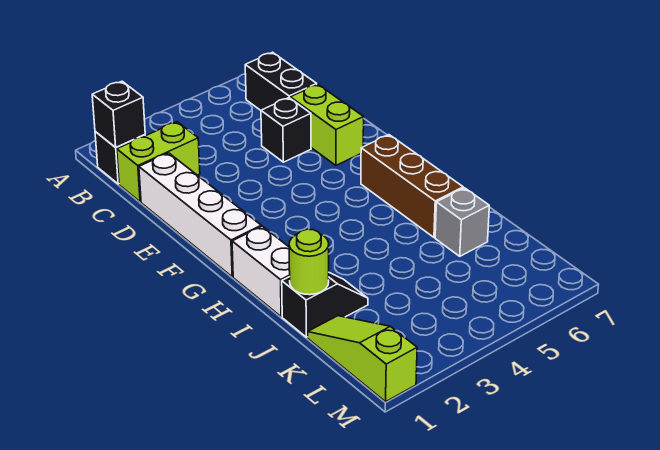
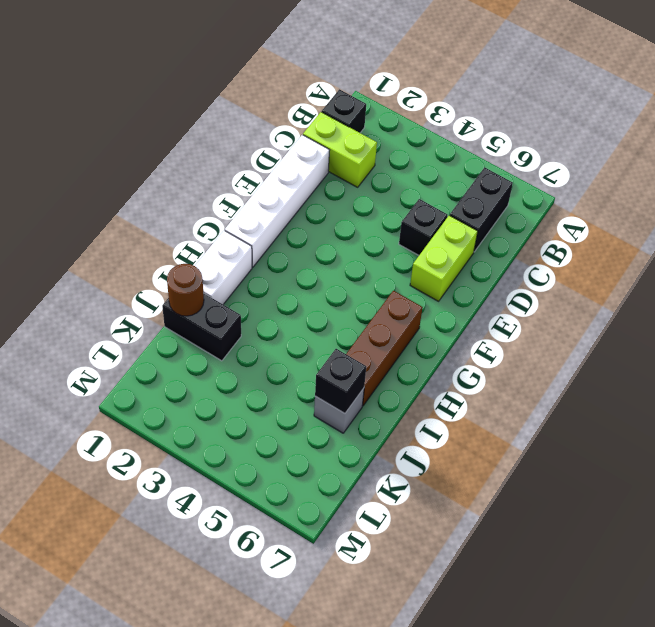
black brick B1 level 2 -> black brick J6 level 2
black slope J1:J2 level 1 top 1 -> black brick J1:J2 level 1
lime round brick J1 level 2 -> brown round brick J1 level 2
lime slope K1:M1 level 1 top M -> none

